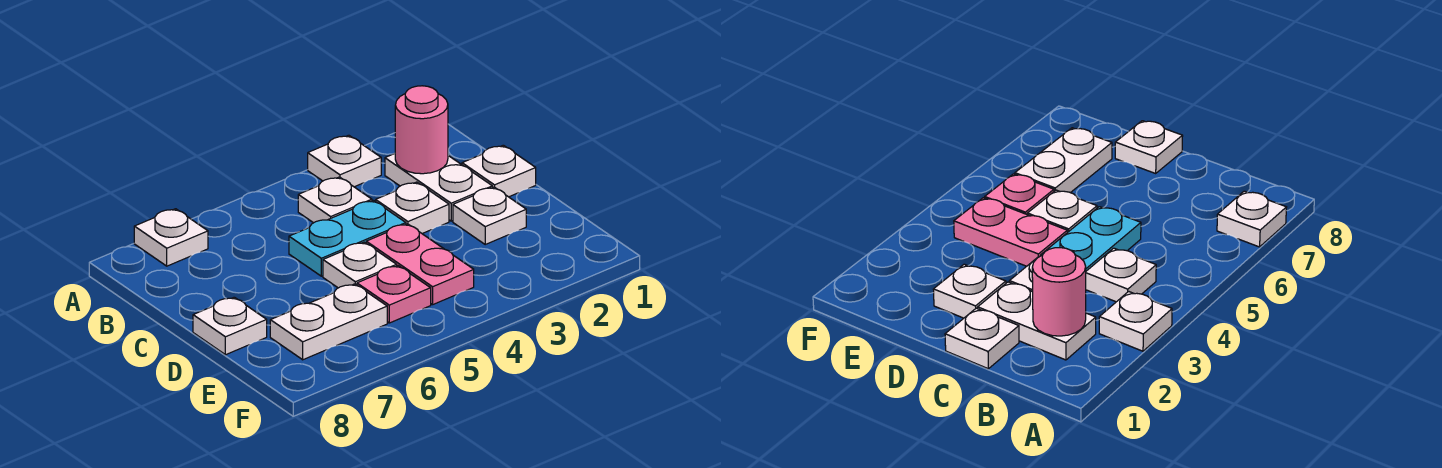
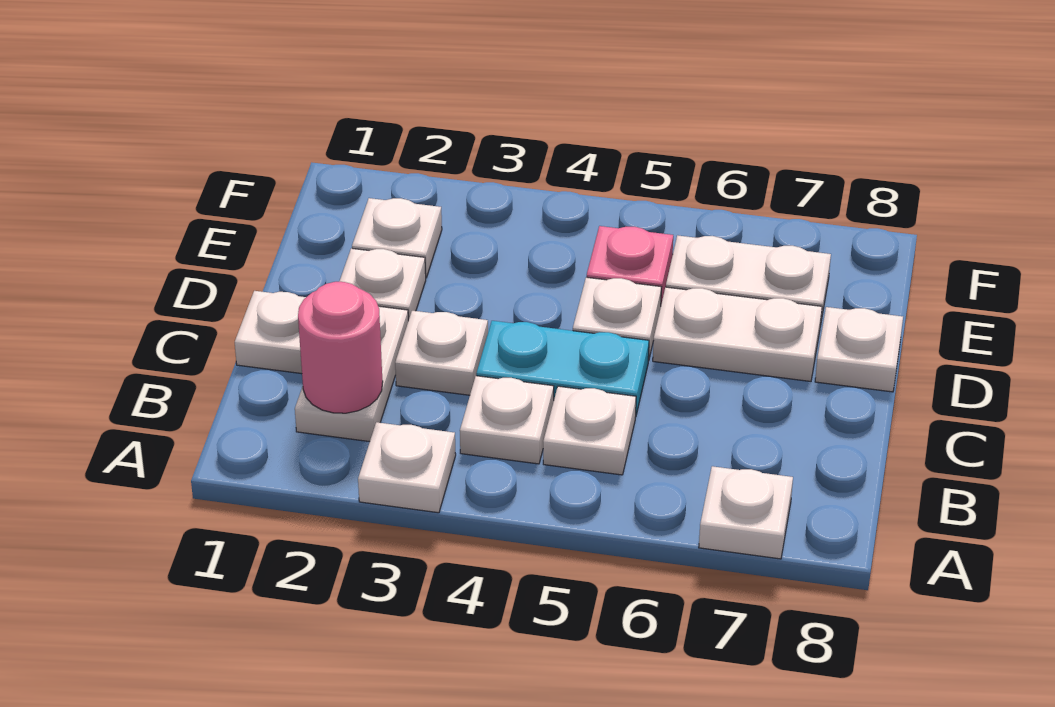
none -> white plate B5 level 1
pink plate D4:E4 level 1 -> none
none -> white plate D6:D7 level 1
none -> white plate E2 level 1

